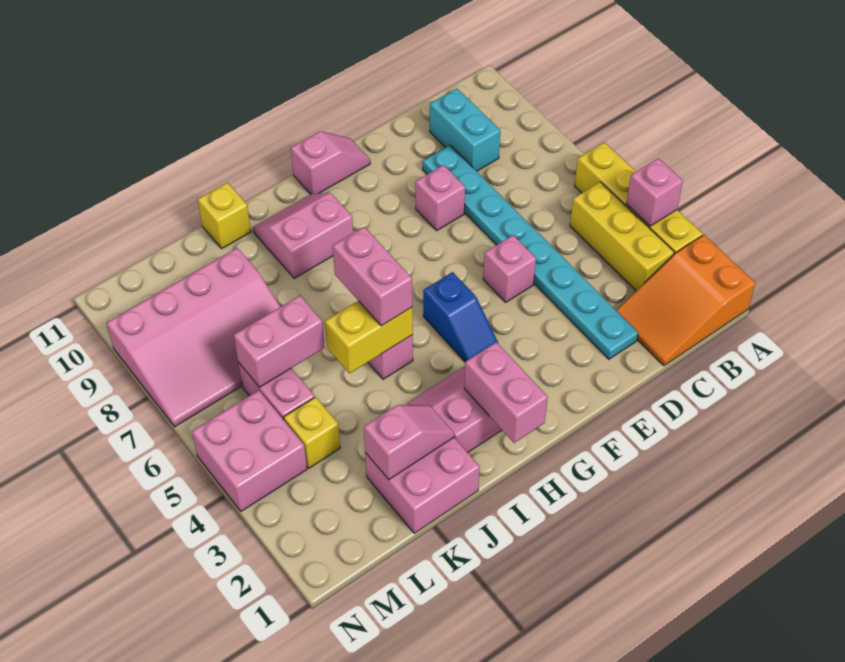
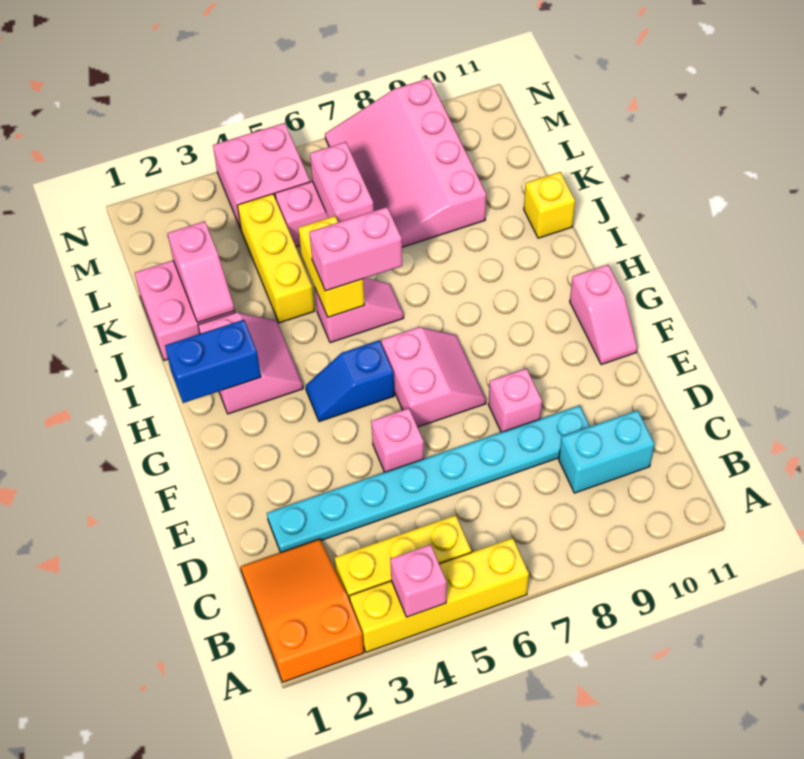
pink brick H1:H2 level 2 -> blue brick H1:H2 level 2
pink slope H9:I10 level 1 top 9 -> pink slope F6:G7 level 1 top 6
yellow brick L4 level 1 -> yellow brick J4:L4 level 1

